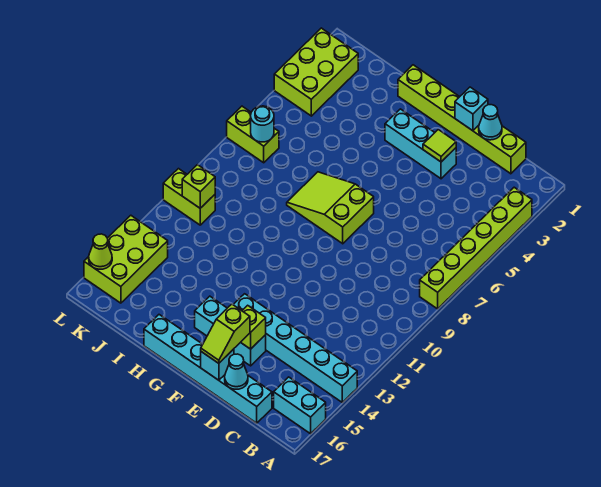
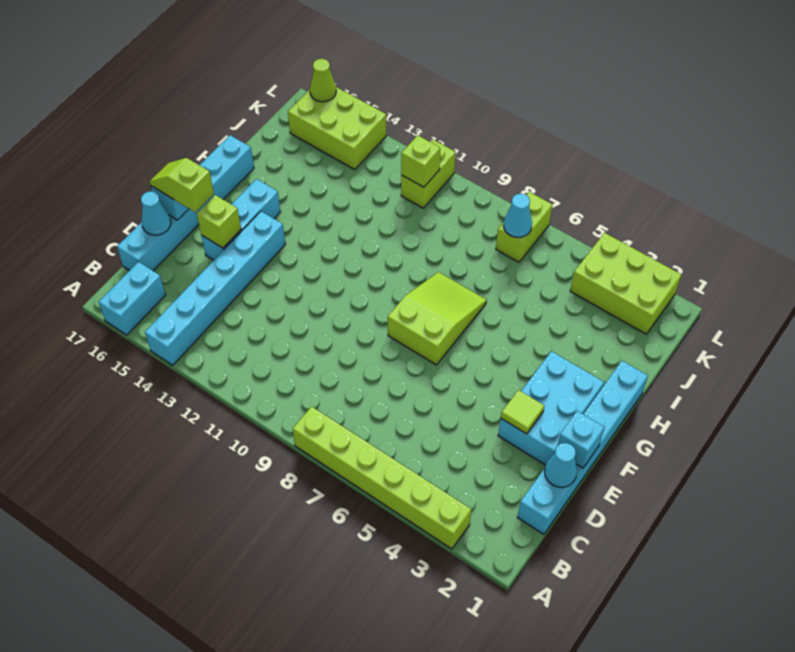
lime brick C1:H1 level 1 -> cyan brick C1:H1 level 1
cyan brick E3:G3 level 1 -> cyan brick E2:G3 level 1
cyan round brick K7 level 2 -> cyan cone K7 level 2

